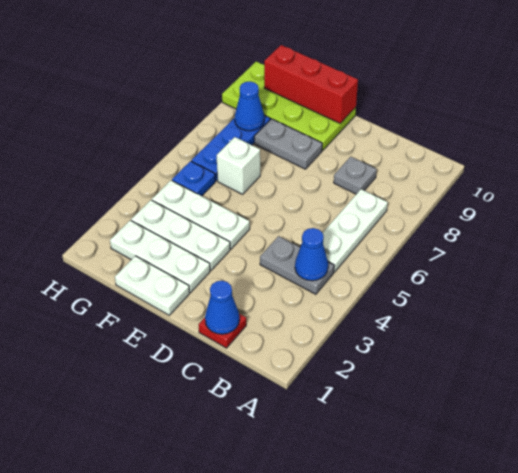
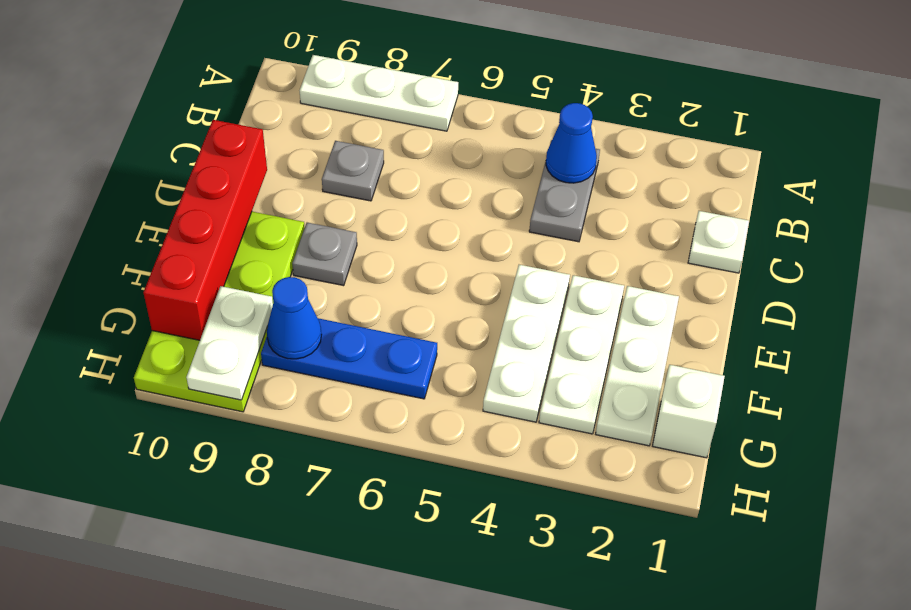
white plate B5:B7 level 1 -> white plate A7:A9 level 1
red plate C1 level 1 -> white plate C1 level 1
blue cone C1 level 2 -> none
white plate E1:F1 level 1 -> white plate G9:H9 level 2
grey plate E8:F8 level 1 -> grey plate E8 level 1
red brick E10:G10 level 2 -> red brick D10:G10 level 2
white brick F6 level 1 -> white brick G1 level 1
blue plate G5 level 1 -> none

